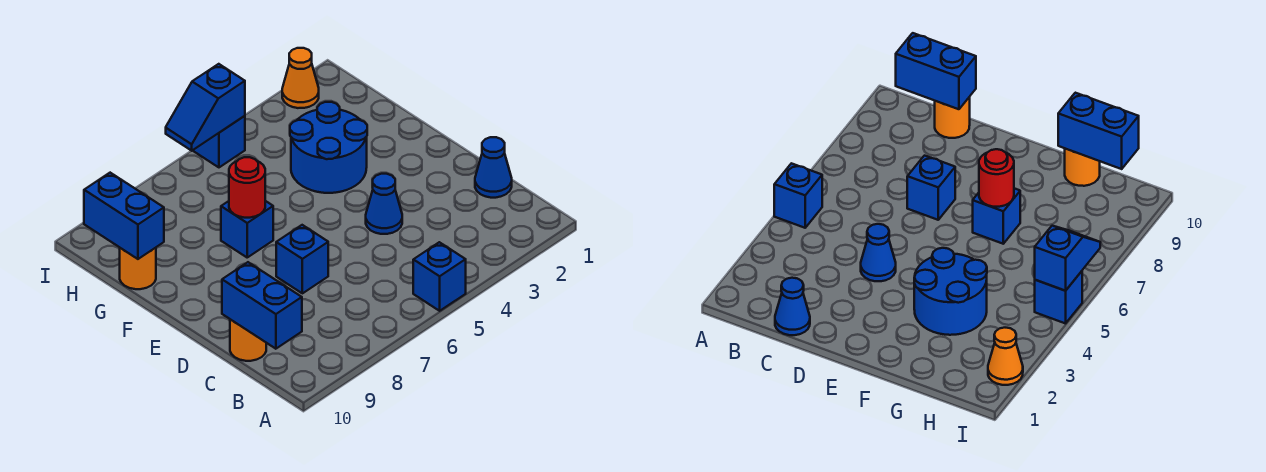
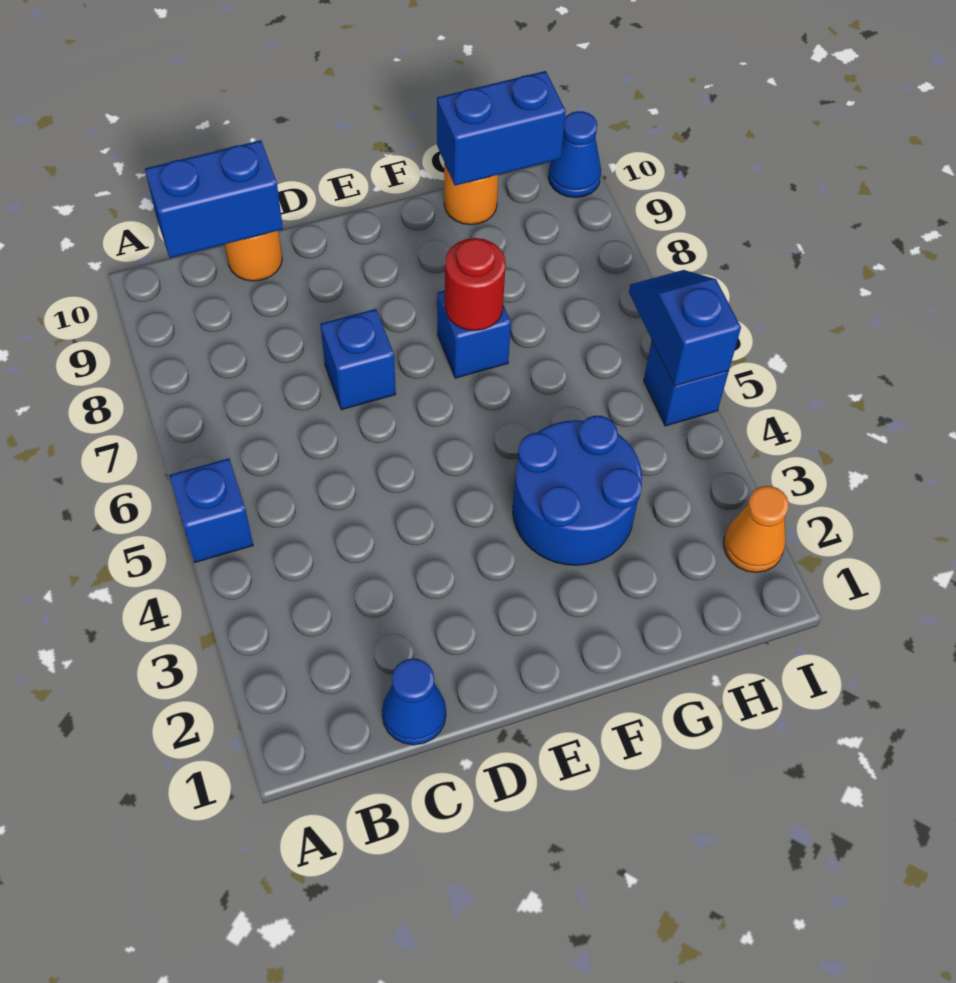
blue cone D4 level 1 -> blue cone I10 level 1

